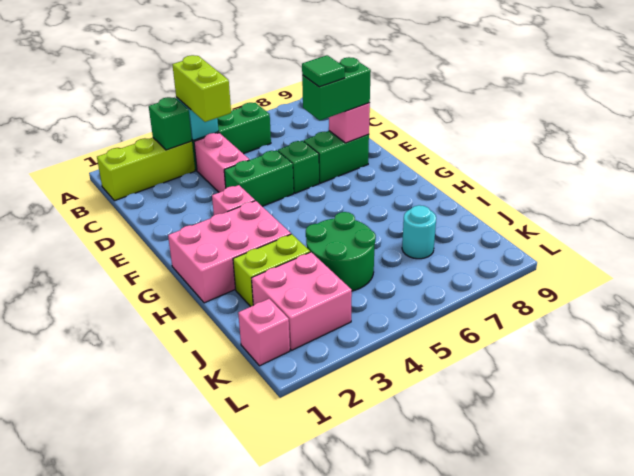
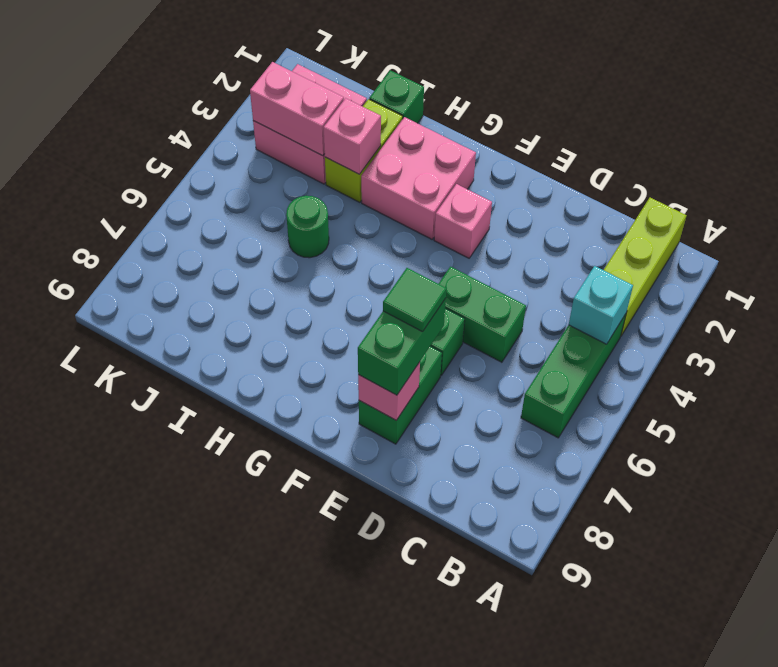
green brick B3 level 2 -> green brick I1 level 1
lime brick B4:C4 level 3 -> none
pink brick C4:D4 level 1 -> pink brick J3:K3 level 2
green brick E4:E5 level 1 -> green brick D5:E5 level 1
pink brick G1:H3 level 1 -> pink brick G2:H3 level 1
green round brick I4:J5 level 1 -> green round brick I5 level 1
cyan round brick J7 level 1 -> none
pink brick K1 level 1 -> pink brick I3 level 2

